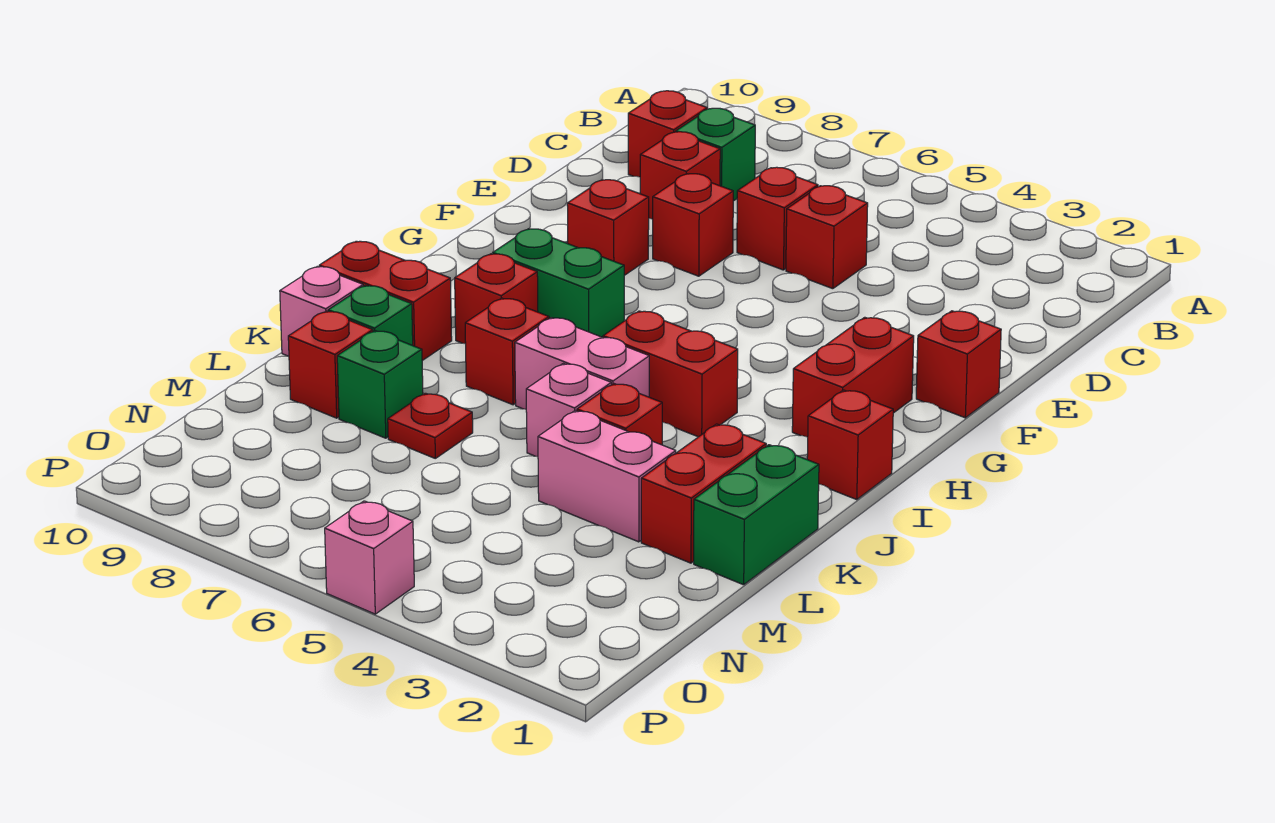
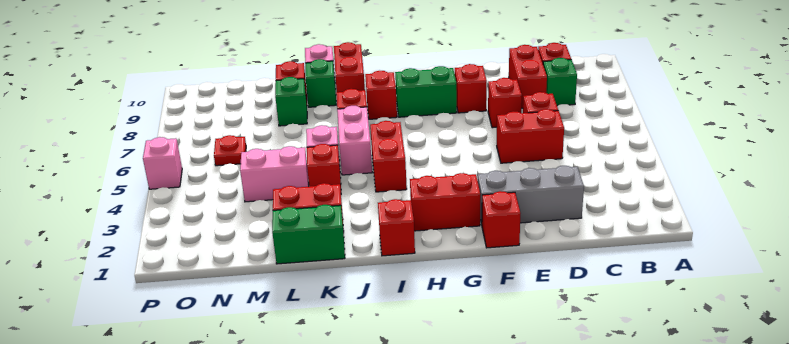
none -> grey brick D2:F2 level 1
red brick D5 level 1 -> red brick D5:E5 level 1
red brick D8 level 1 -> red brick D8:D9 level 1
green brick H7:H8 level 1 -> green brick G8:H8 level 1
pink brick L3:L4 level 1 -> pink brick L4:M4 level 1
red plate L7 level 1 -> red plate N6 level 1

